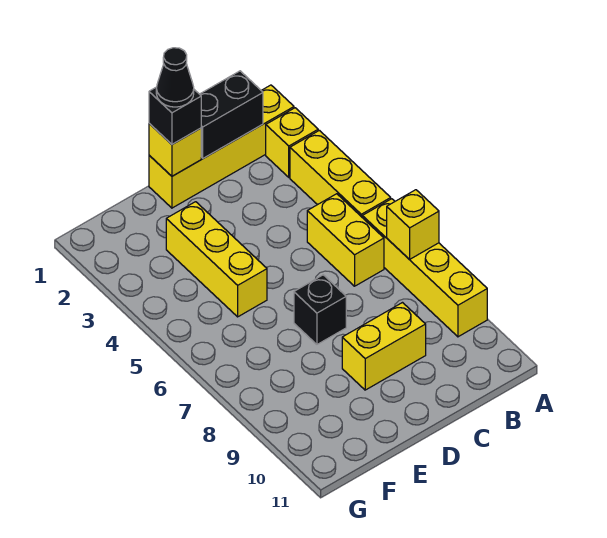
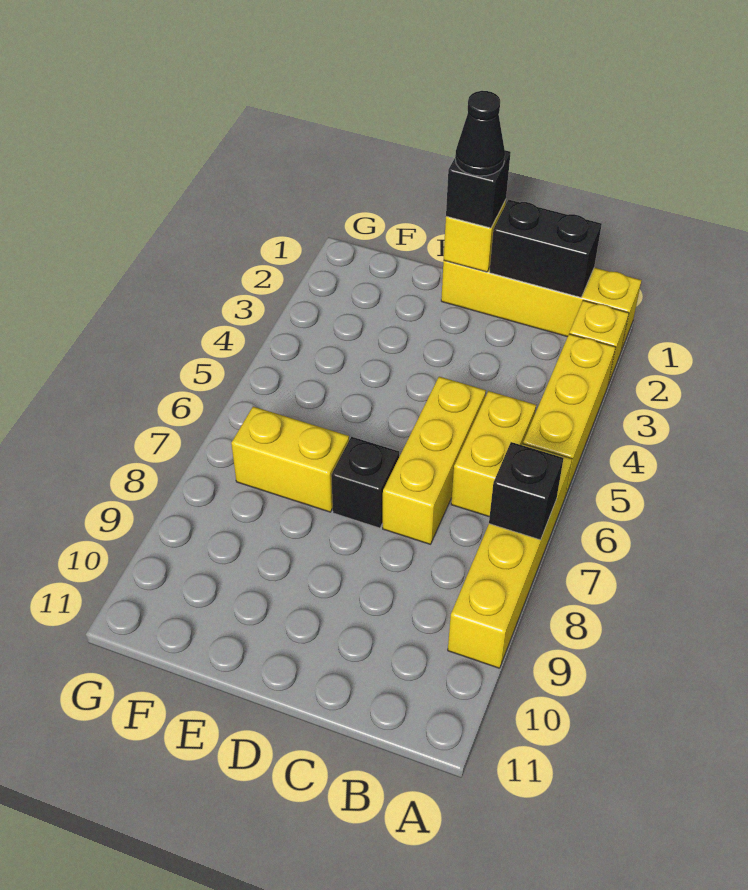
yellow brick A7 level 2 -> black brick A7 level 2
yellow brick C9:D9 level 1 -> yellow brick E7:F7 level 1
yellow brick E3:E5 level 1 -> yellow brick C5:C7 level 1

